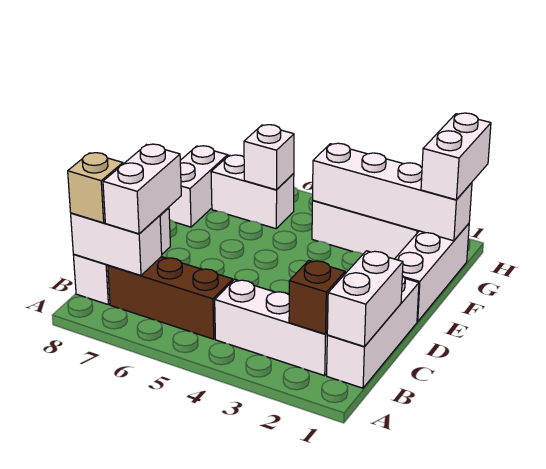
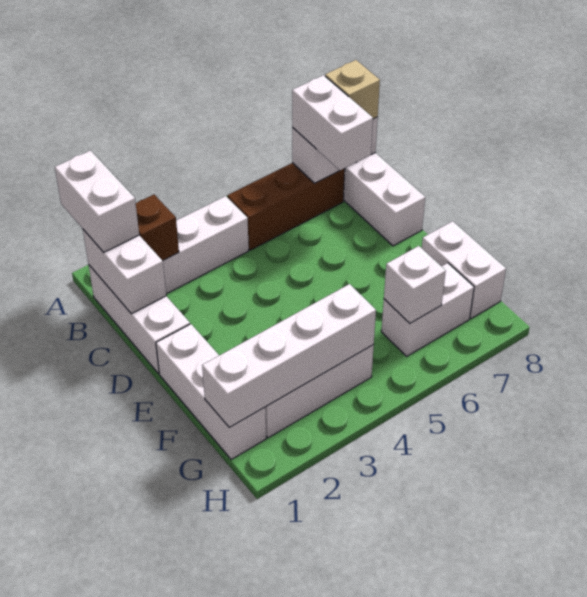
white brick G1:H1 level 3 -> white brick A1:B1 level 3

